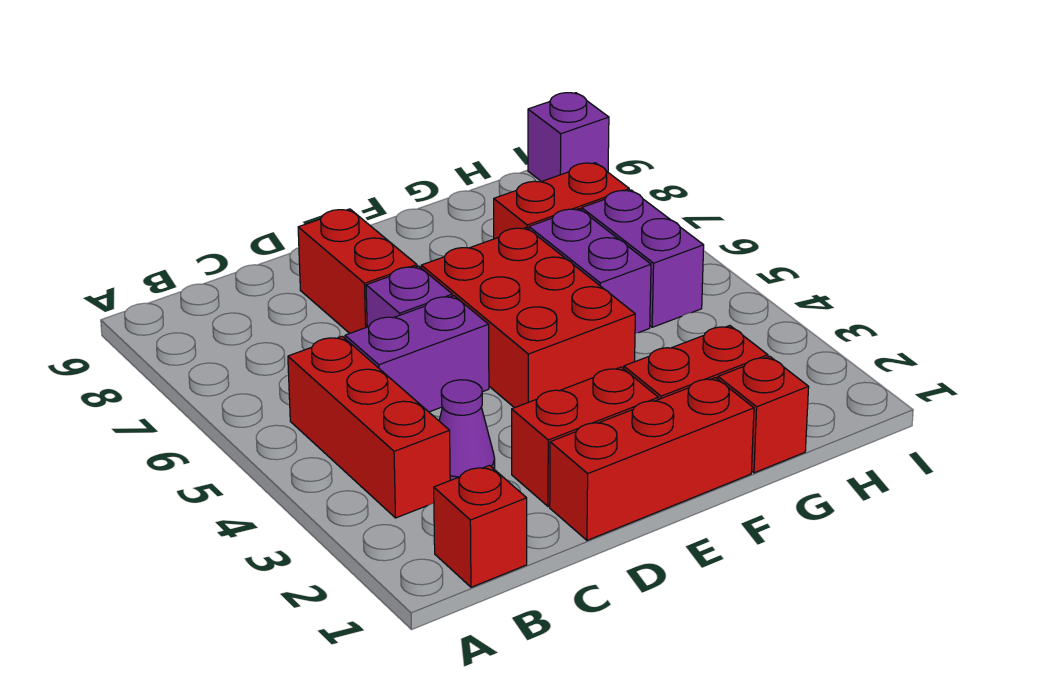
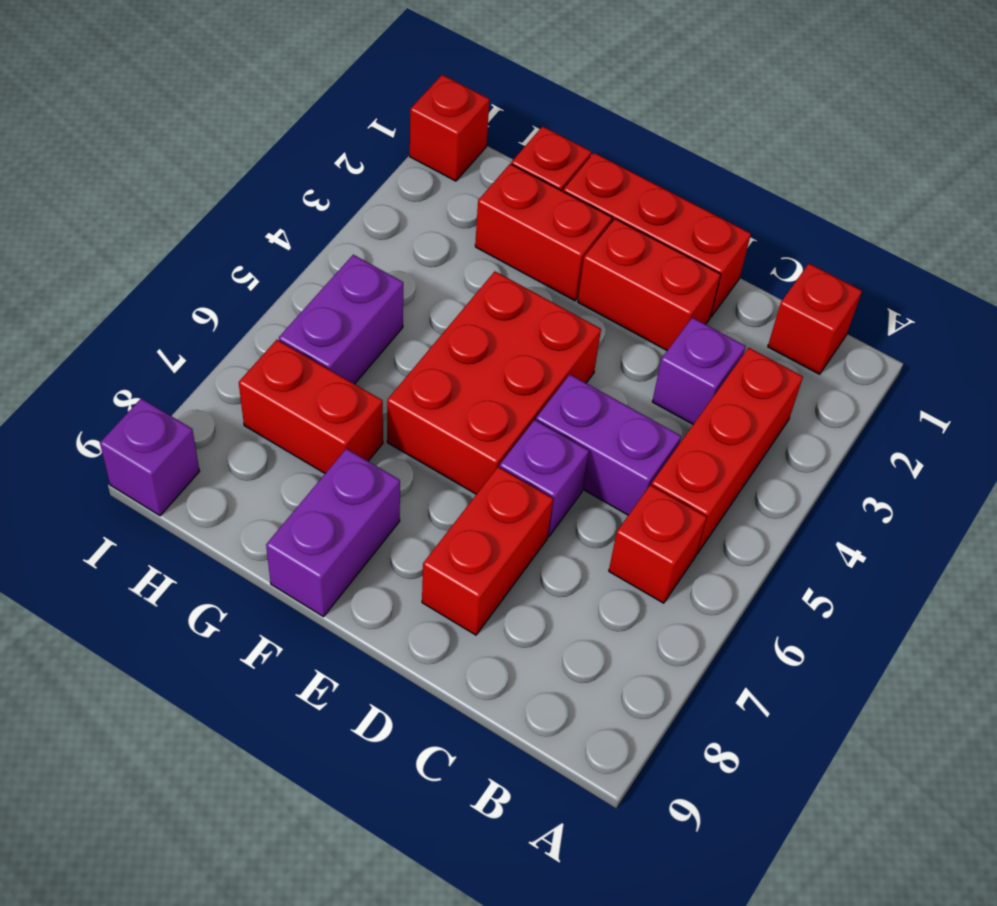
none -> red brick B6 level 1
purple cone C3 level 1 -> purple brick C3 level 1
purple brick G5:G6 level 1 -> purple brick F8:F9 level 1
none -> red brick I1 level 1

